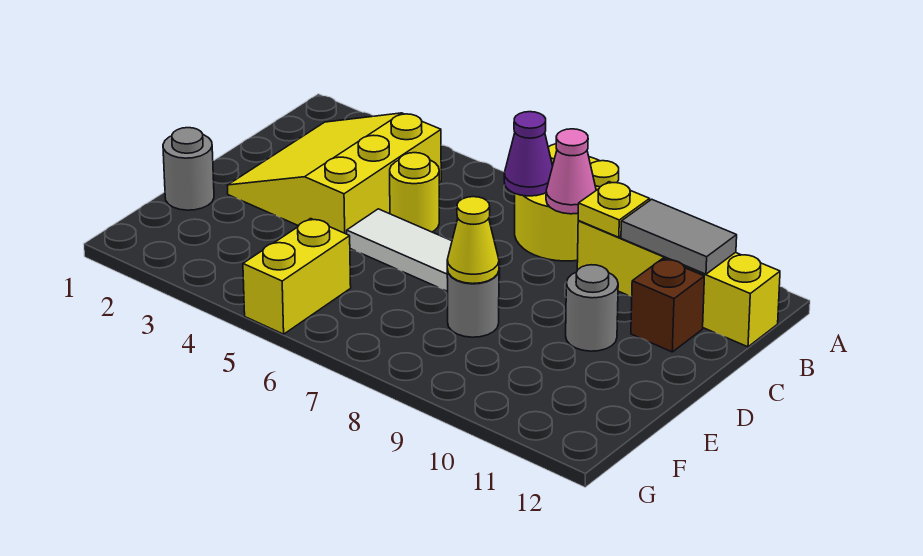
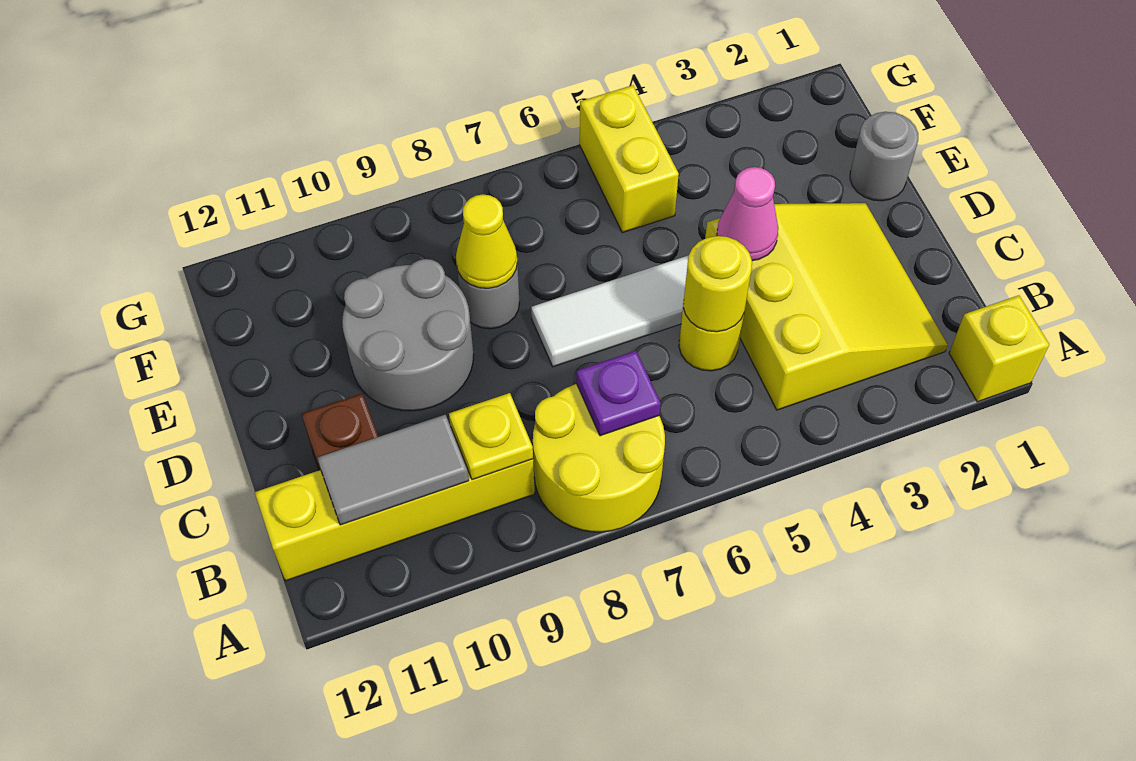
none -> yellow brick A1 level 1
purple cone B7 level 2 -> purple plate B7 level 2
pink cone B8 level 2 -> pink cone D4 level 2
none -> yellow round brick C5 level 2
grey round brick D10 level 1 -> grey round brick D9:E10 level 1

